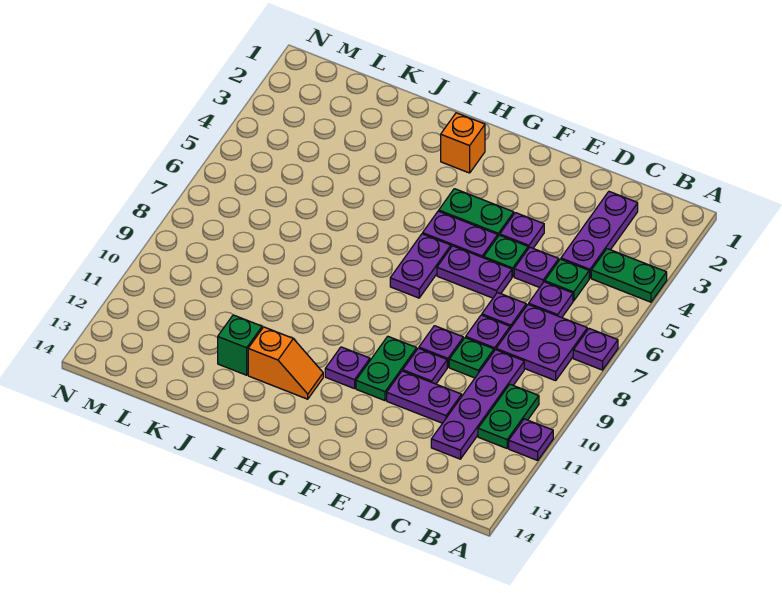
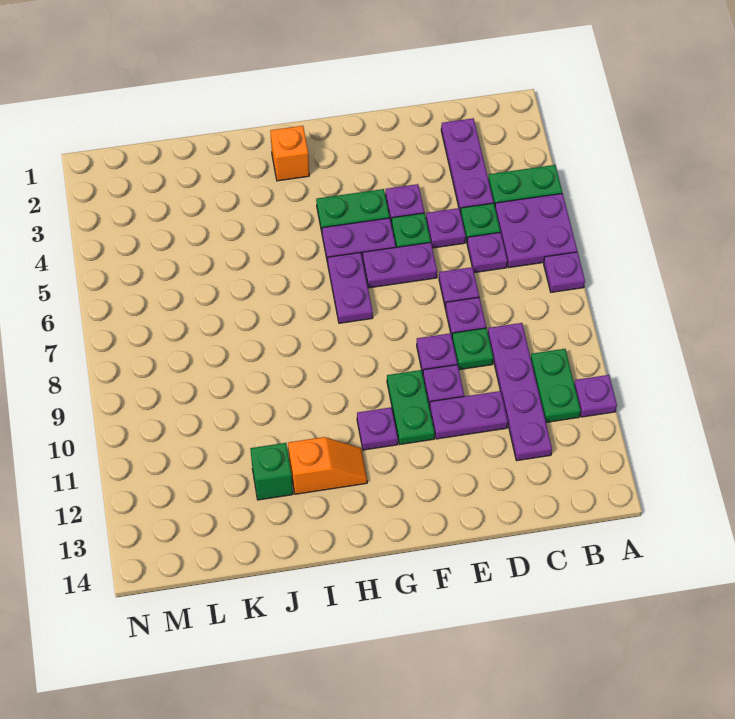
purple plate B7:C8 level 1 -> purple plate A5:B6 level 1

